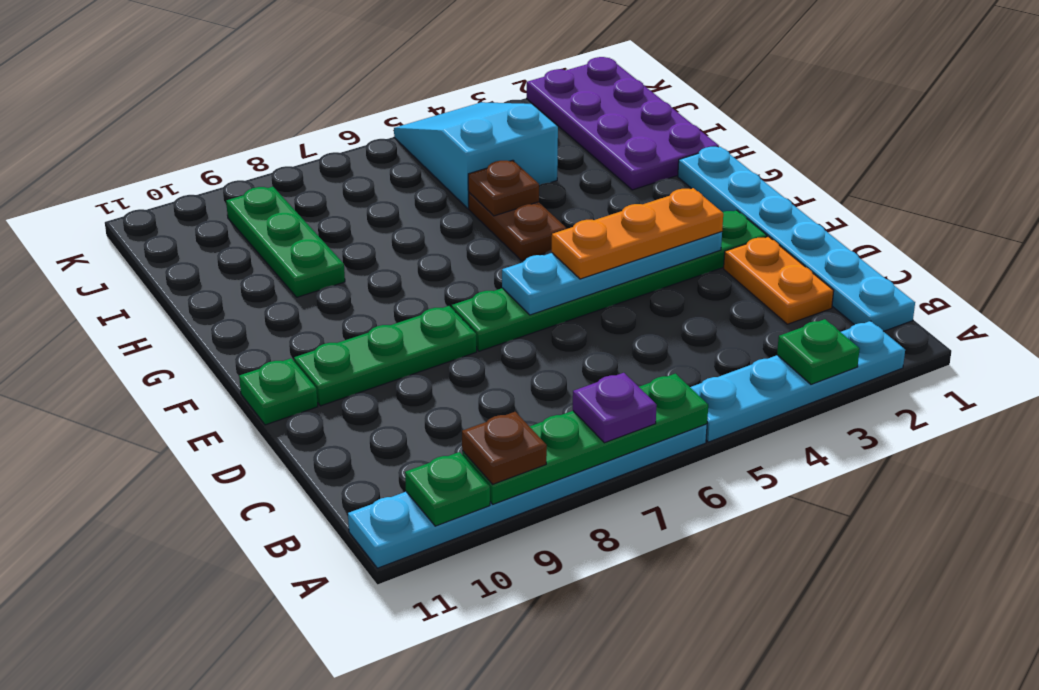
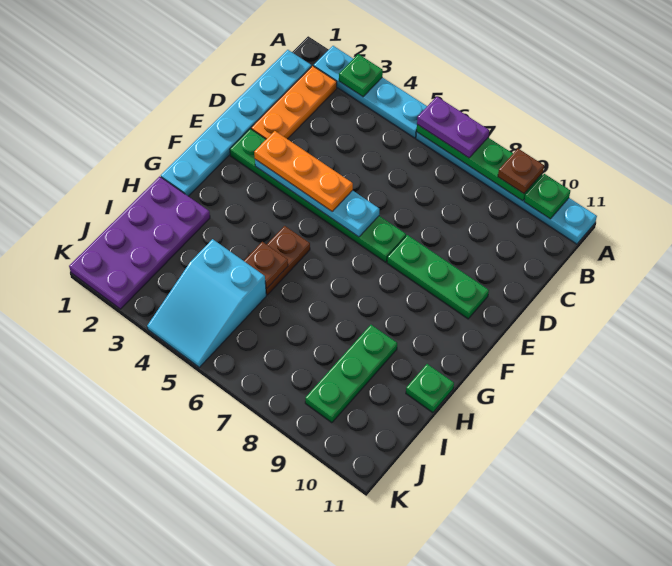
purple plate A7 level 3 -> purple plate A6:A7 level 3
orange plate C2:D2 level 1 -> orange plate B2:D2 level 1
green plate E11 level 1 -> green plate H11 level 1

